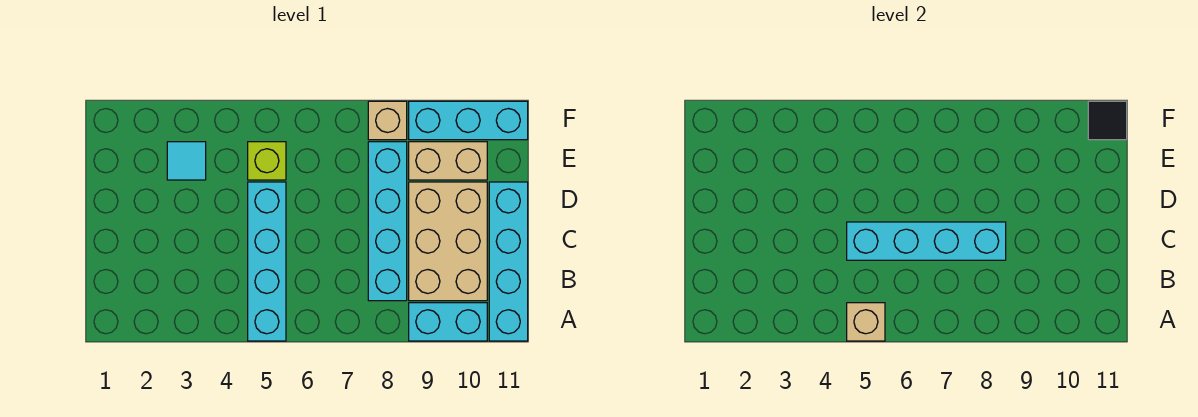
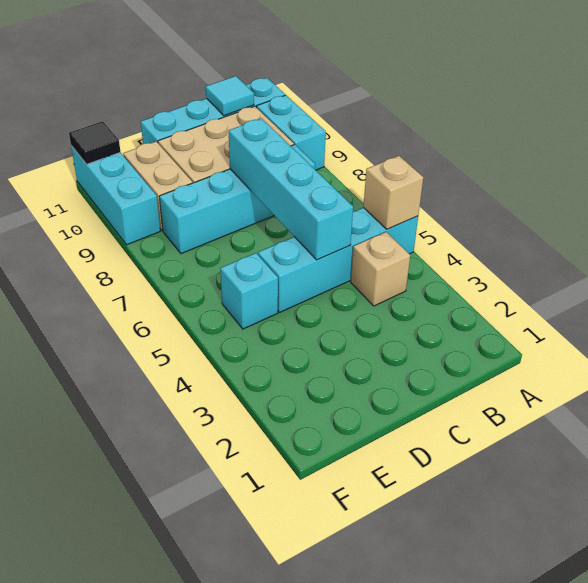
cyan tile E3 level 1 -> cyan tile B11 level 2
lime brick E5 level 1 -> cyan brick E5 level 1
tan brick F8 level 1 -> tan brick B4 level 1

